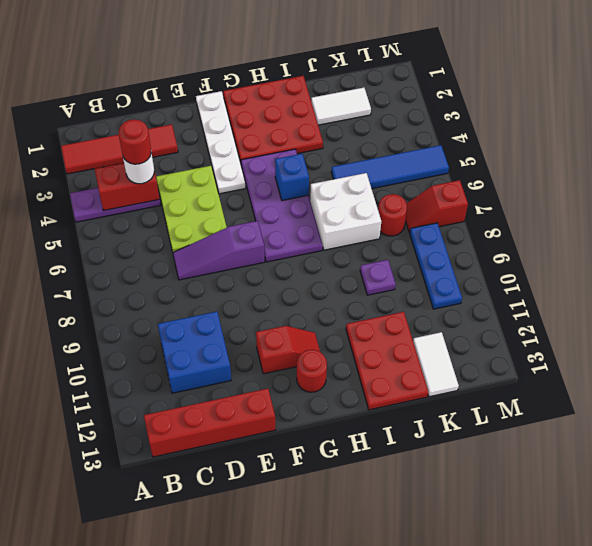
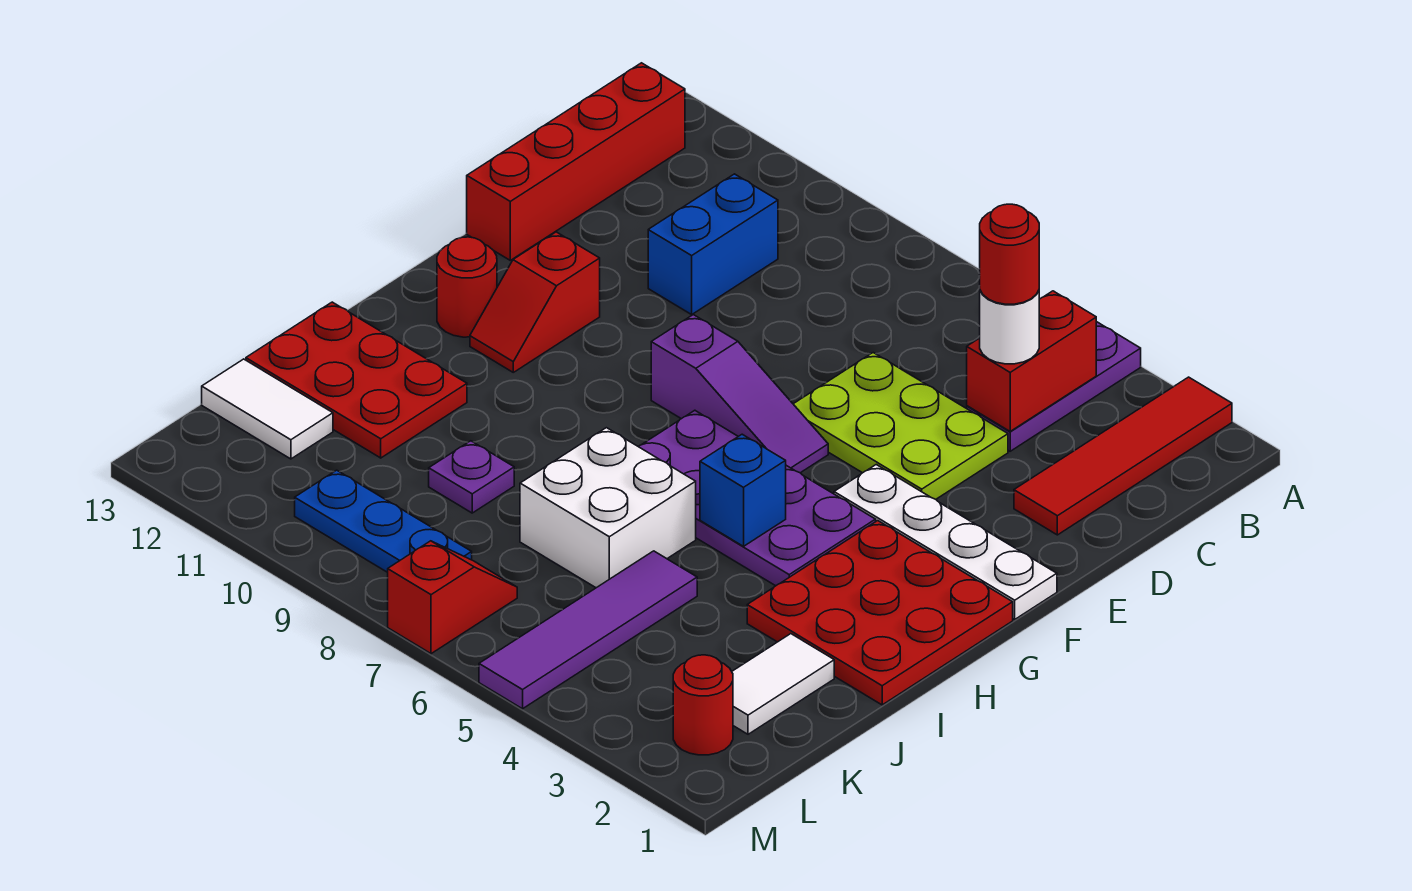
blue brick C10:D11 level 1 -> blue brick C10:D10 level 1
purple slope D7:F7 level 1 top F -> purple slope F6:F8 level 1 top 8
blue tile J5:M5 level 1 -> purple tile J5:M5 level 1
red round brick K7 level 1 -> red round brick L2 level 1

